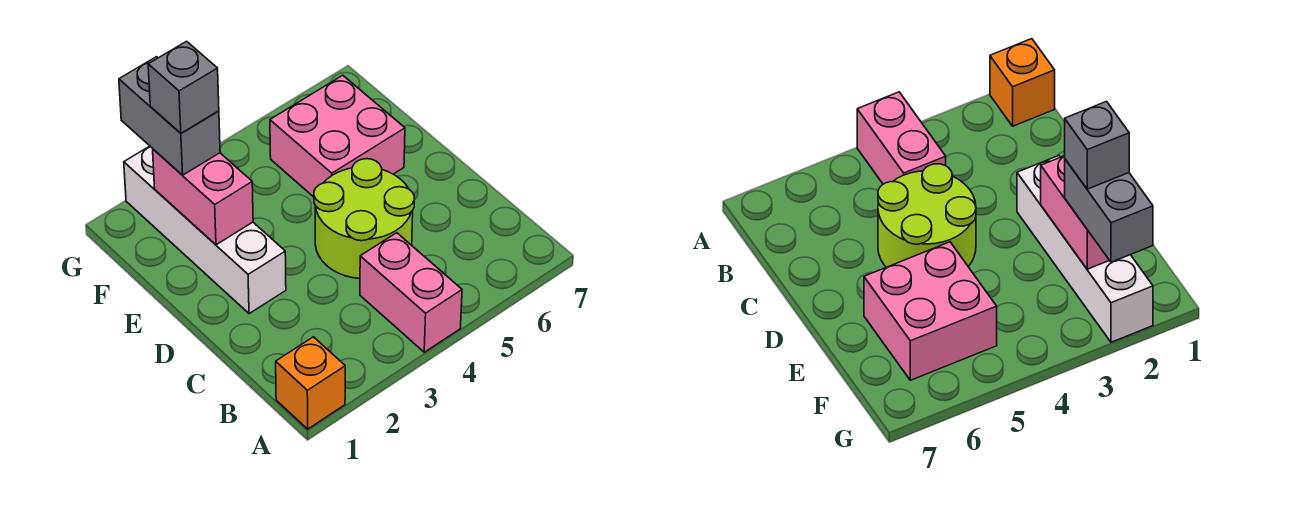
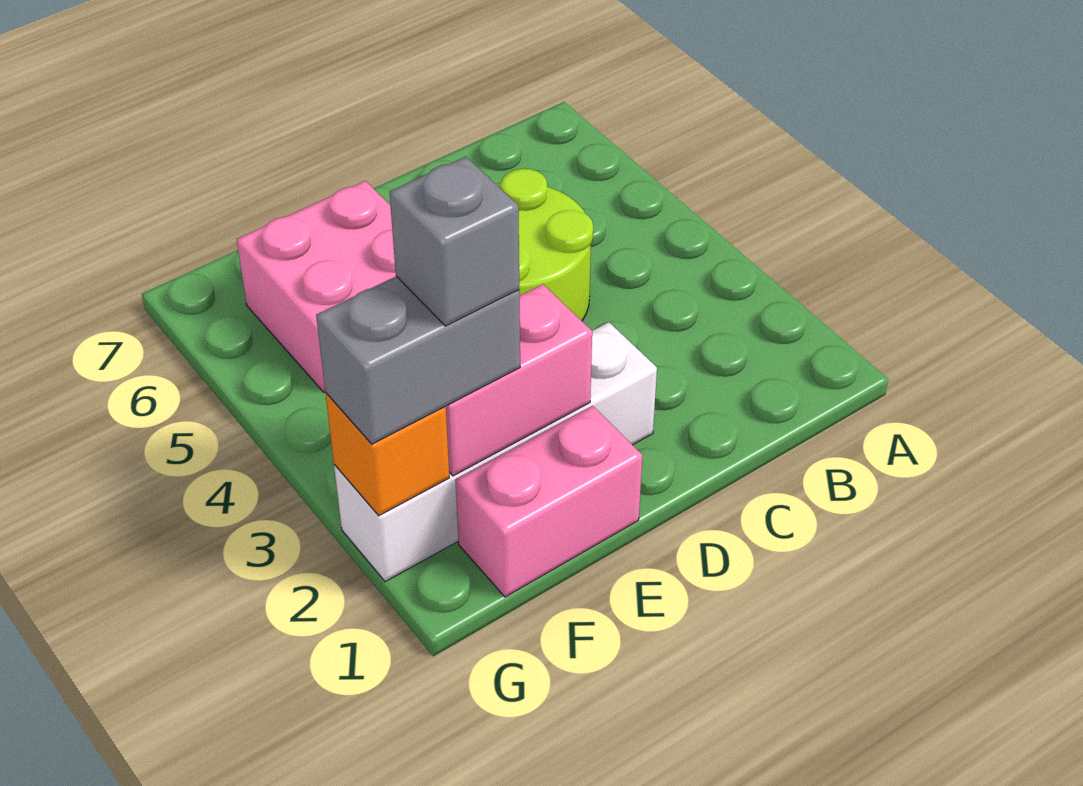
orange brick A1 level 1 -> orange brick G2 level 2
pink brick A4:B4 level 1 -> pink brick E1:F1 level 1

